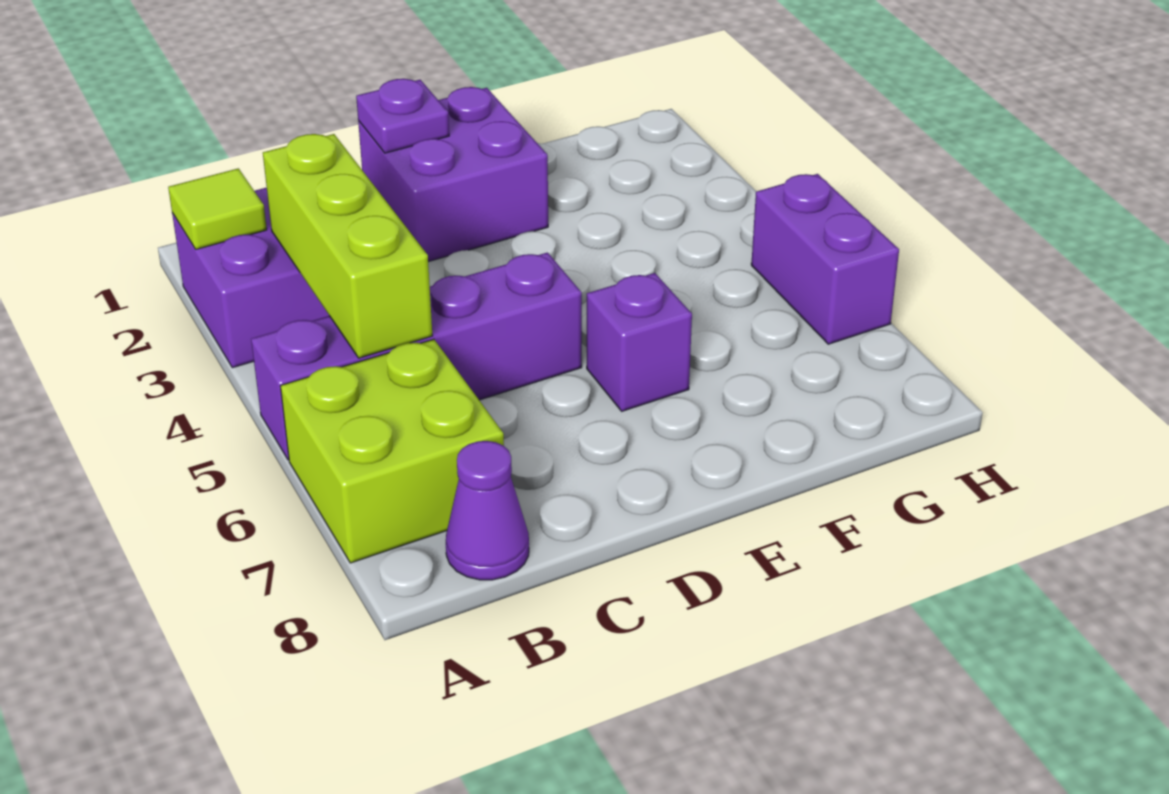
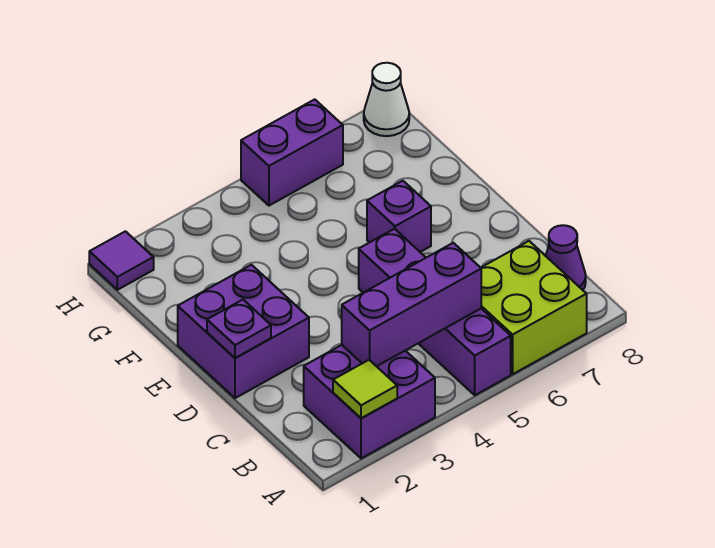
lime brick B3:B5 level 2 -> purple brick B3:B5 level 2
none -> purple tile H1 level 1
none -> white cone H8 level 1

